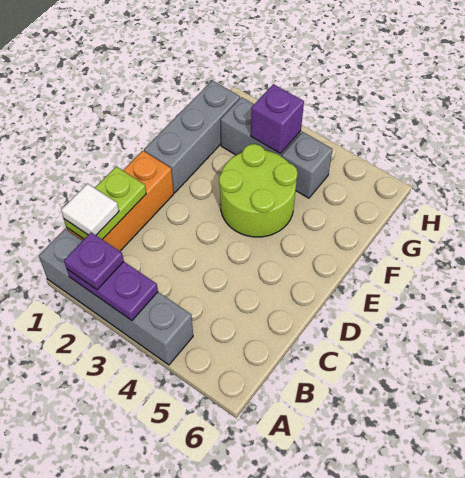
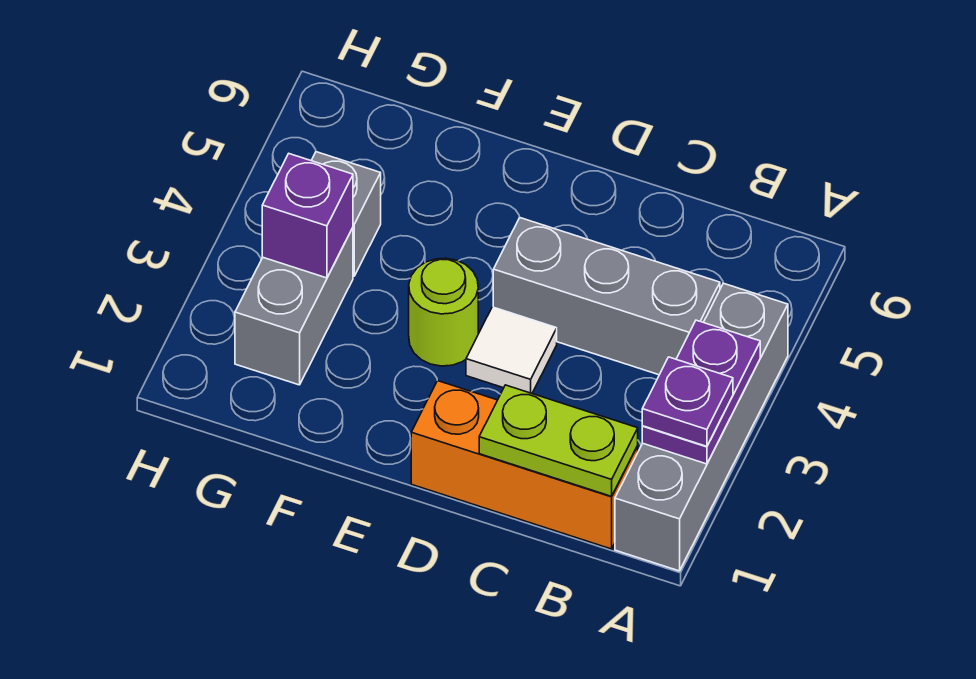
white tile B1 level 3 -> white tile D3 level 1
grey brick E1:G1 level 1 -> grey brick B4:D4 level 1
lime round brick E3:F4 level 1 -> lime round brick E3 level 1

